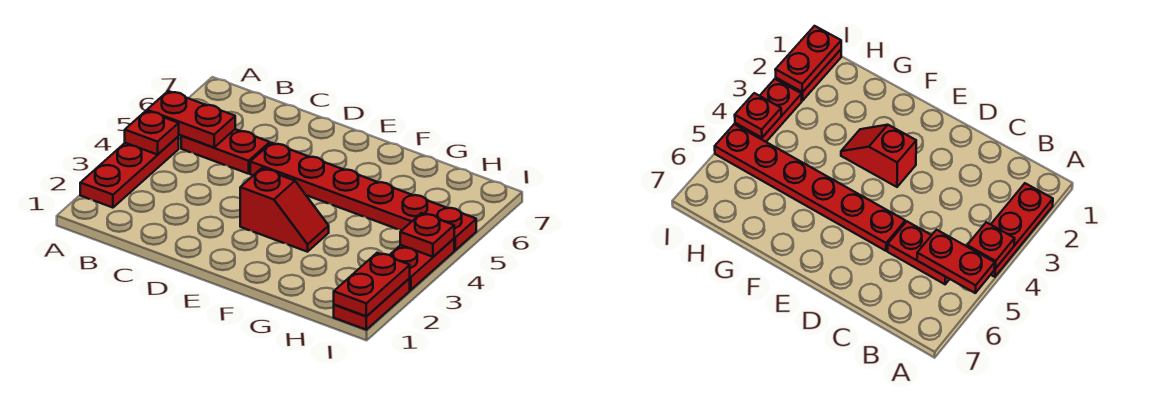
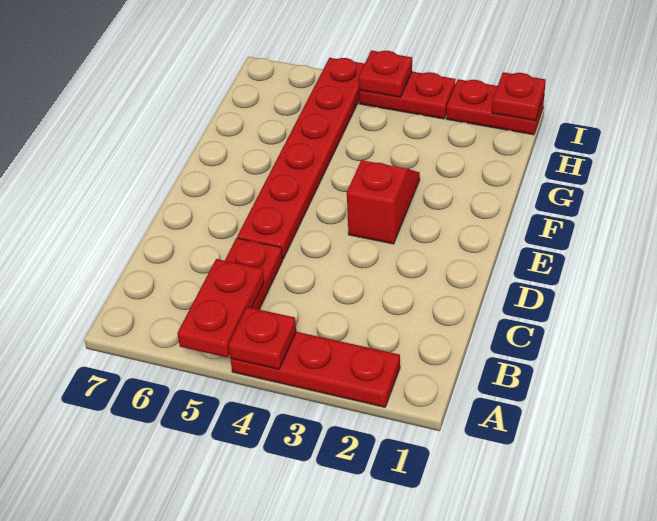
red plate I1:I2 level 2 -> red plate I1 level 2

